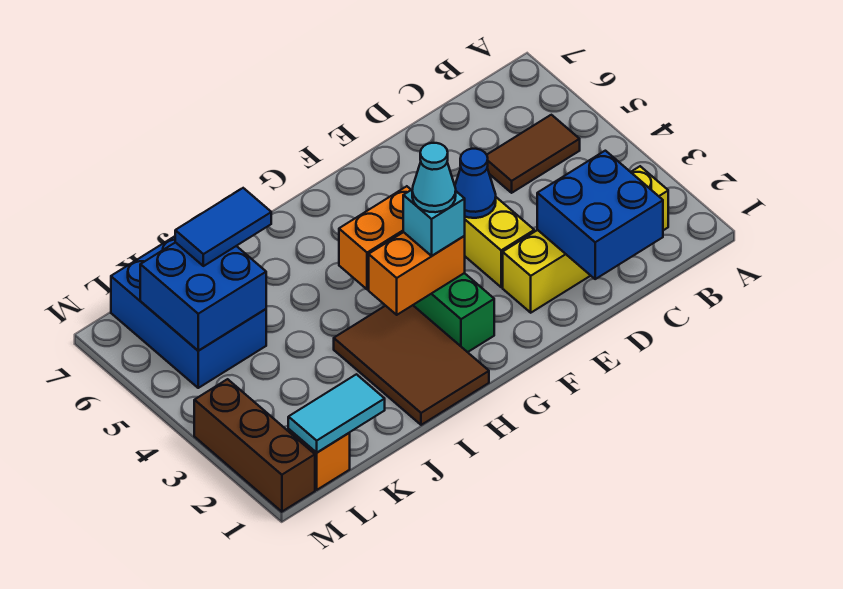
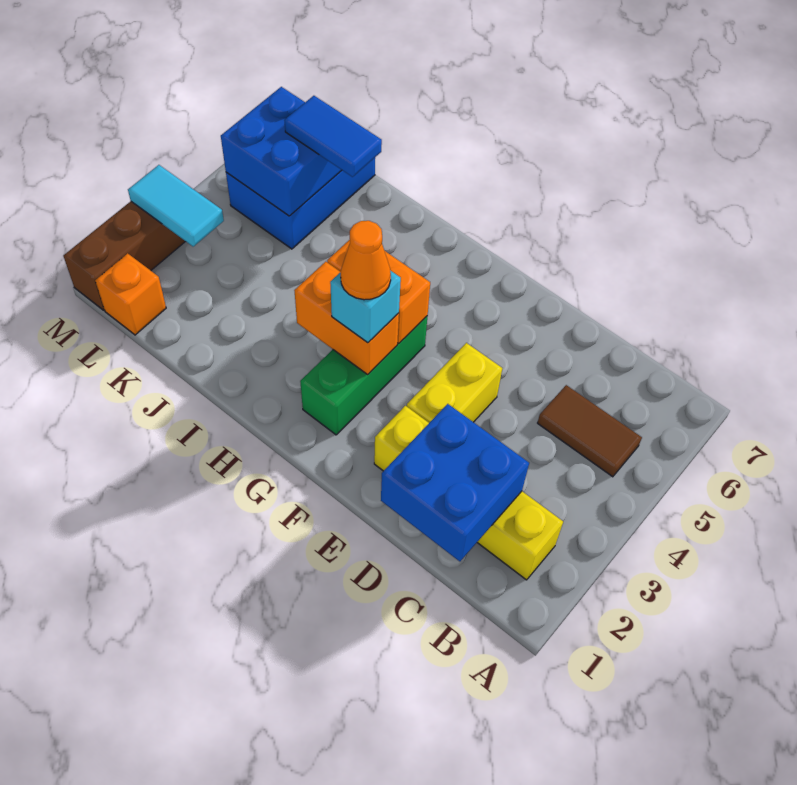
blue cone E4 level 2 -> none
cyan cone G3 level 4 -> orange cone G3 level 4
brown tile H1:I3 level 1 -> none
cyan tile K1:L1 level 2 -> cyan tile L3:M3 level 2

